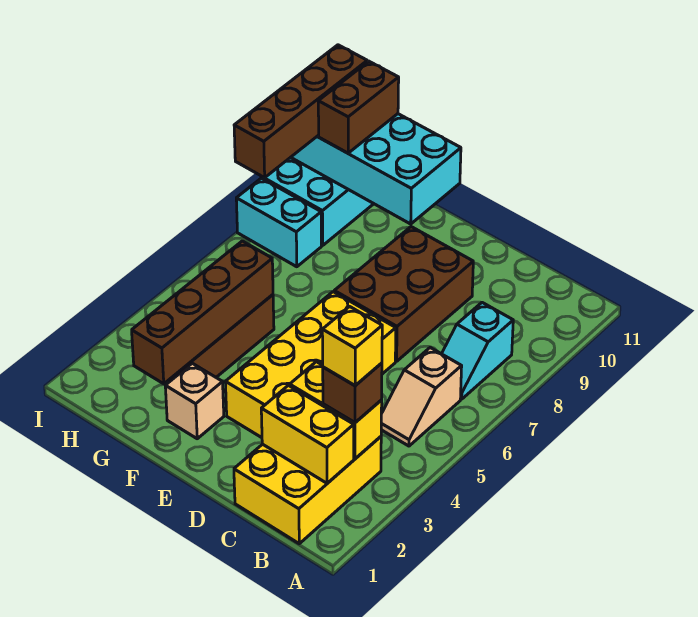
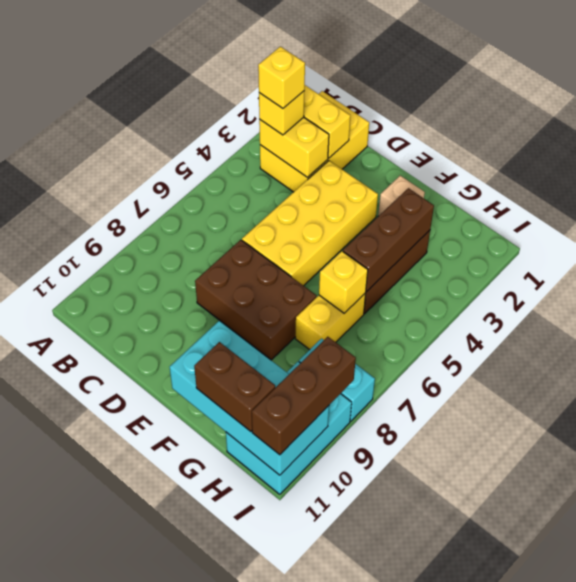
brown brick B3 level 3 -> yellow brick B3 level 3
tan slope B5:B6 level 1 top 6 -> none
cyan slope B7:B8 level 1 top 8 -> none
brown brick D7:E9 level 1 -> brown brick D7:F8 level 1
brown brick G2:G5 level 2 -> brown brick G3:G5 level 2
none -> yellow brick G6:G7 level 1
none -> yellow brick G6 level 2
brown brick H10:H11 level 3 -> brown brick G11:H11 level 3
brown brick I8:I11 level 3 -> brown brick I9:I11 level 3

